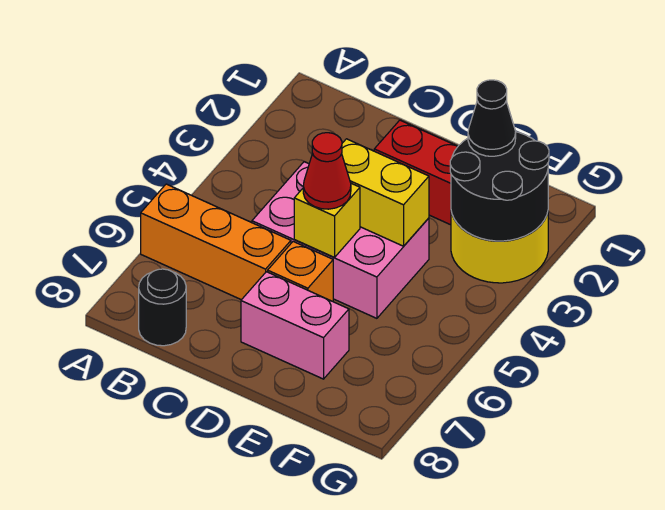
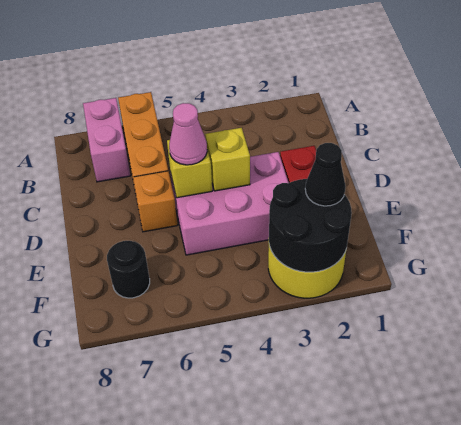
black round brick B8 level 1 -> black round brick F7 level 1
pink brick C4:E5 level 1 -> pink brick D3:E5 level 1
yellow brick D4:E4 level 2 -> yellow brick D4 level 2
red cone D5 level 3 -> pink cone D5 level 3
pink brick D7:E7 level 1 -> pink brick A7:B7 level 1

